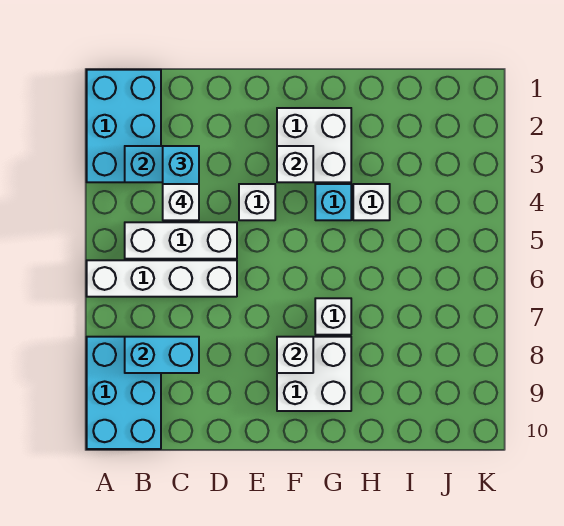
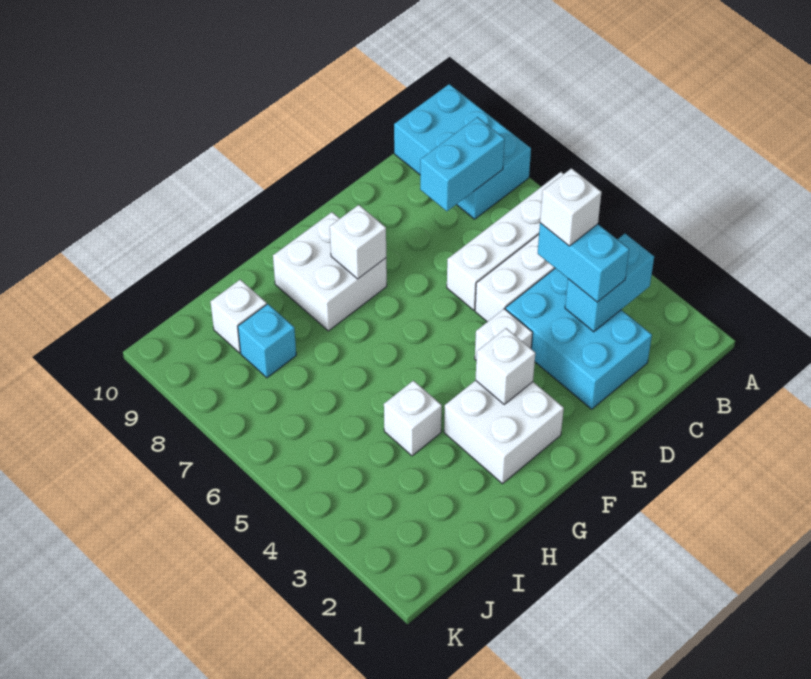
cyan brick A1:B3 level 1 -> cyan brick C2:D4 level 1
cyan brick G4 level 1 -> cyan brick I8 level 1
white brick G7 level 1 -> white brick I9 level 1

